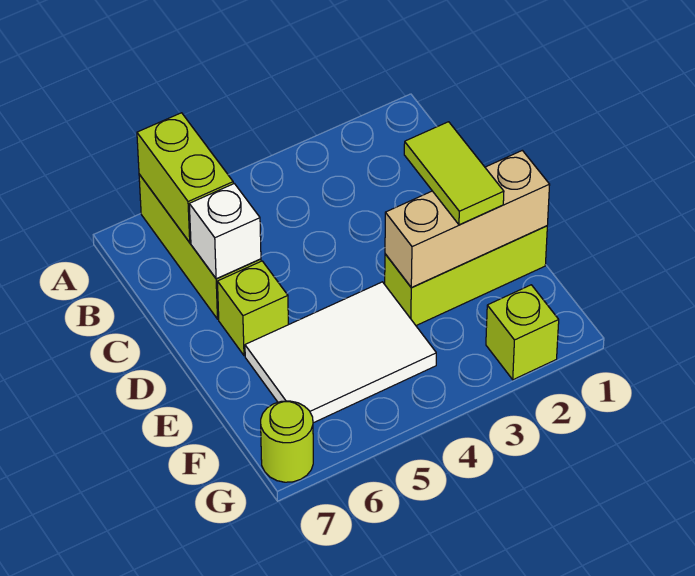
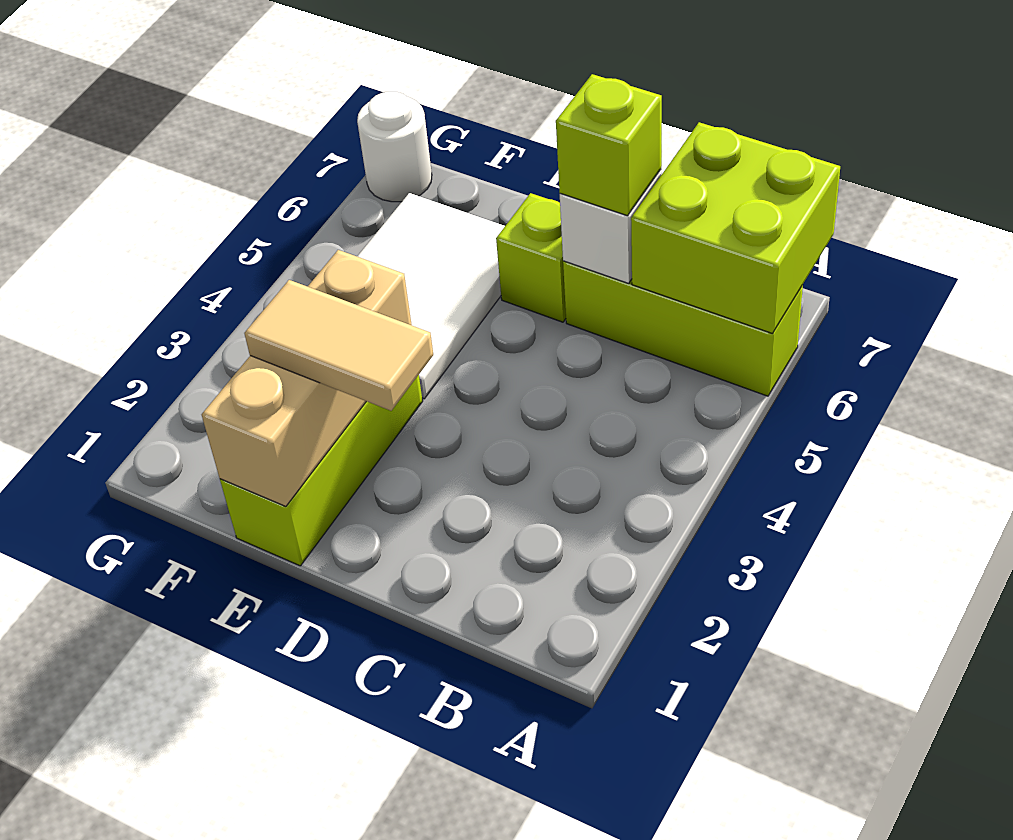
lime brick A6:B6 level 2 -> lime brick A6:B7 level 2
lime tile D2:E2 level 3 -> tan tile D2:E2 level 3
lime brick G2 level 1 -> lime brick C6 level 3
lime round brick G7 level 1 -> white round brick G7 level 1

